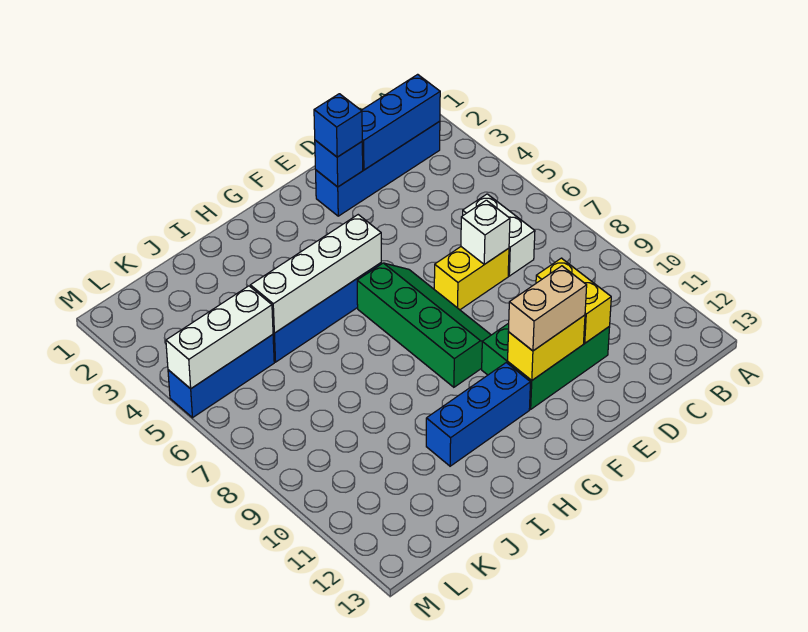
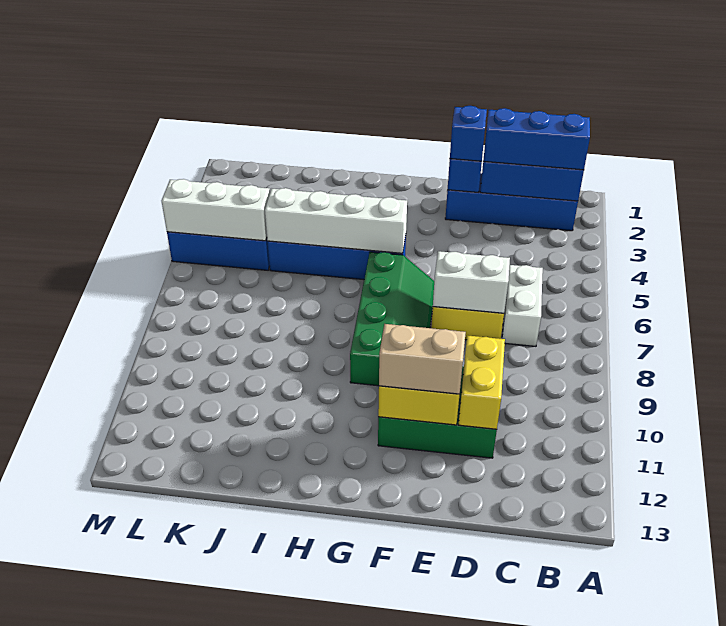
white brick D7 level 2 -> white brick D7:E7 level 2
blue brick G11:I11 level 1 -> blue brick B2:D2 level 3

